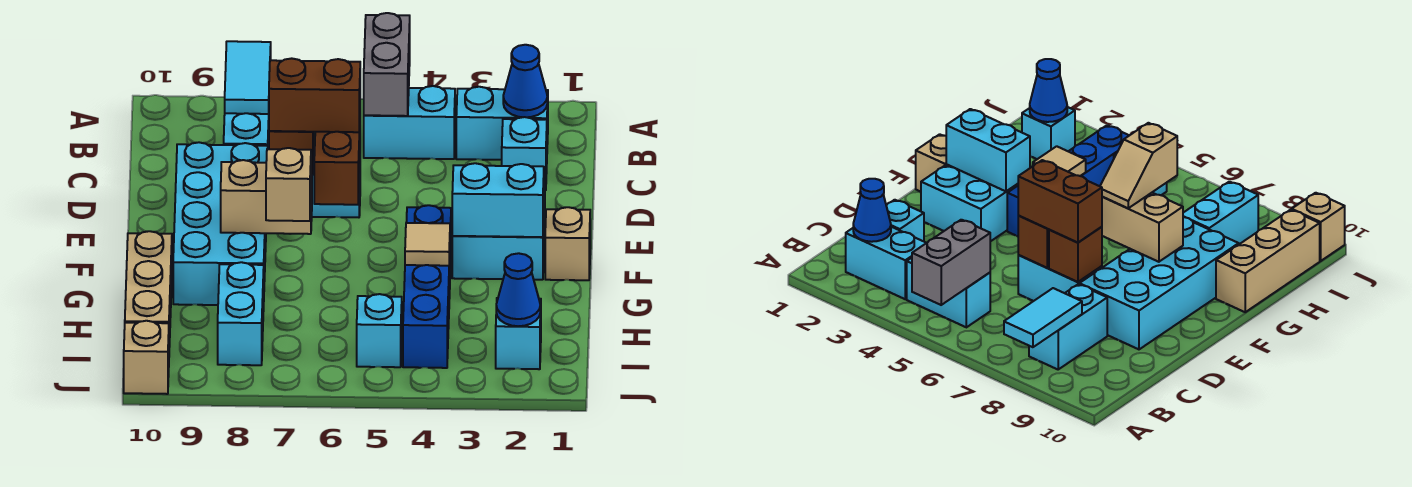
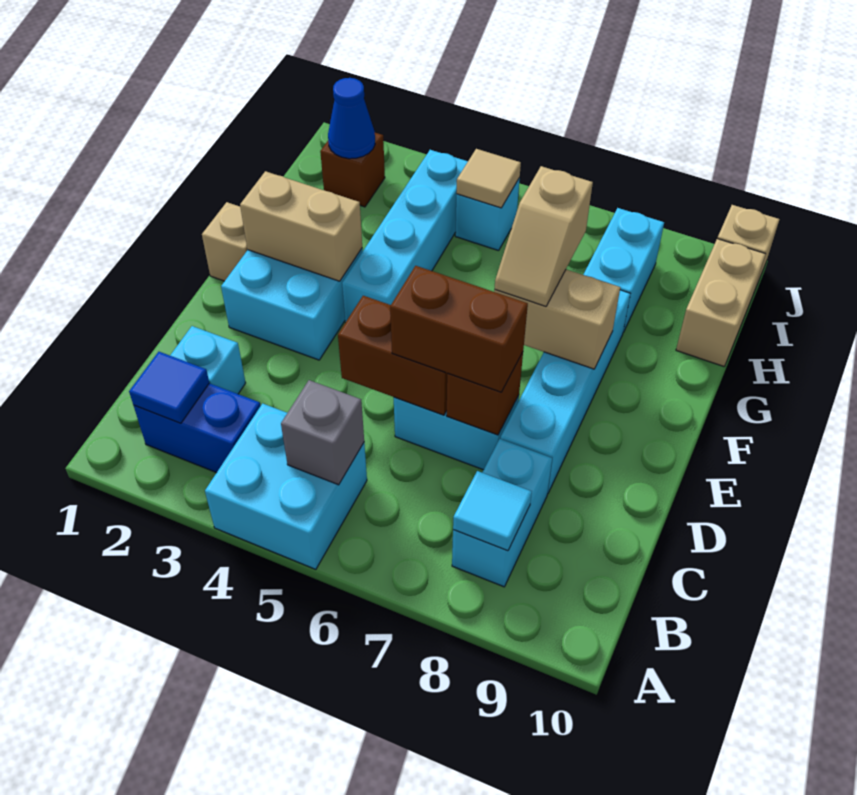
grey brick A5:B5 level 2 -> grey brick B5 level 2
cyan tile A8:B8 level 2 -> cyan tile B8 level 2
cyan brick B2:B3 level 1 -> blue brick B2:B3 level 1
blue cone B2 level 2 -> blue tile B2 level 2
cyan brick B4:B5 level 1 -> cyan brick A4:B5 level 1
brown brick D6:E6 level 2 -> brown brick D5:D6 level 2
cyan brick D8:G9 level 1 -> cyan brick D8:G8 level 1
cyan brick F2:F3 level 2 -> tan brick F2:F3 level 2
blue brick F4:I4 level 1 -> cyan brick F4:I4 level 1
tan tile G4 level 2 -> tan tile I5 level 2
tan brick G10:I10 level 1 -> tan brick H10:I10 level 1
cyan brick I2 level 1 -> brown brick I2 level 1

